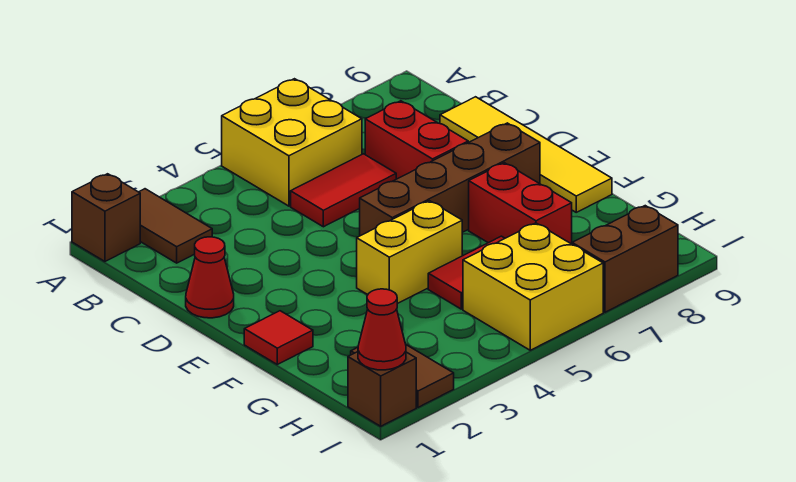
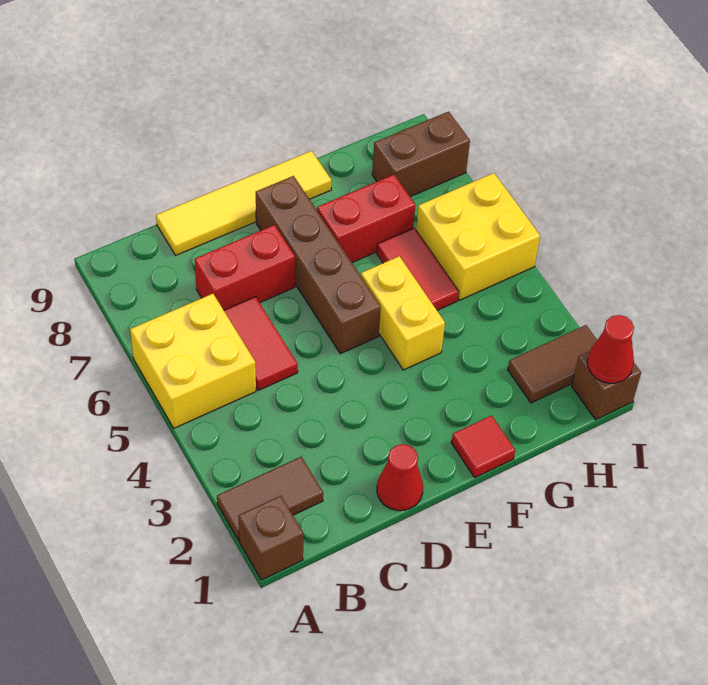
brown brick I7:I8 level 1 -> brown brick H8:I8 level 1

